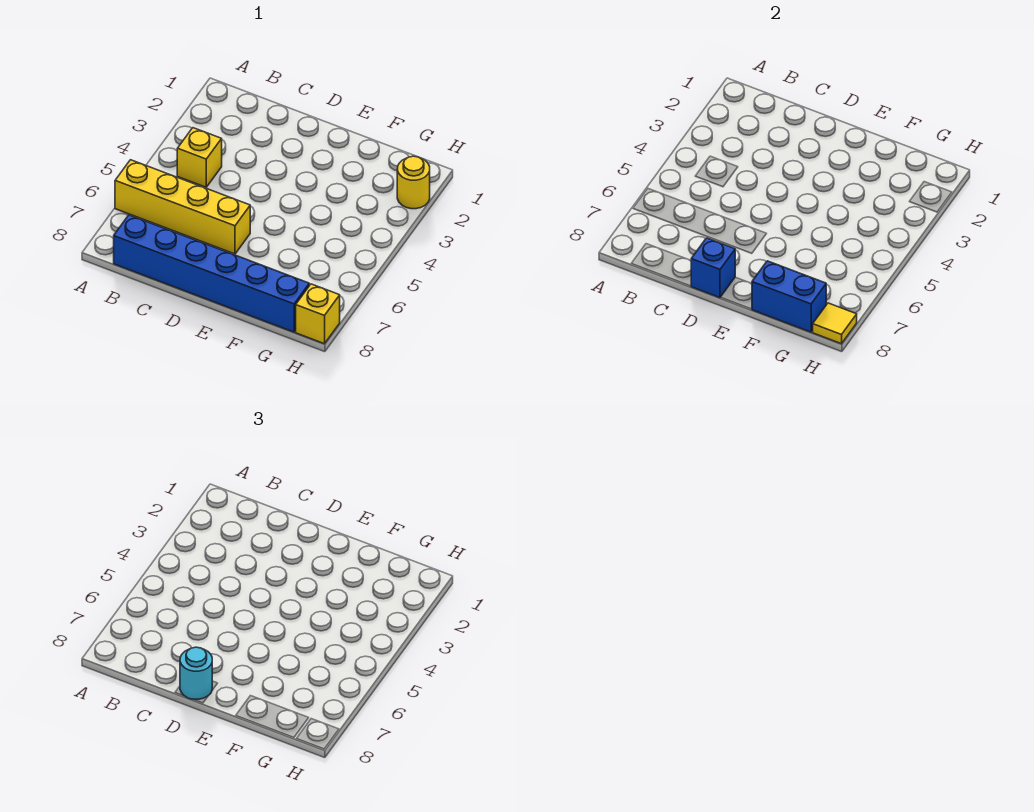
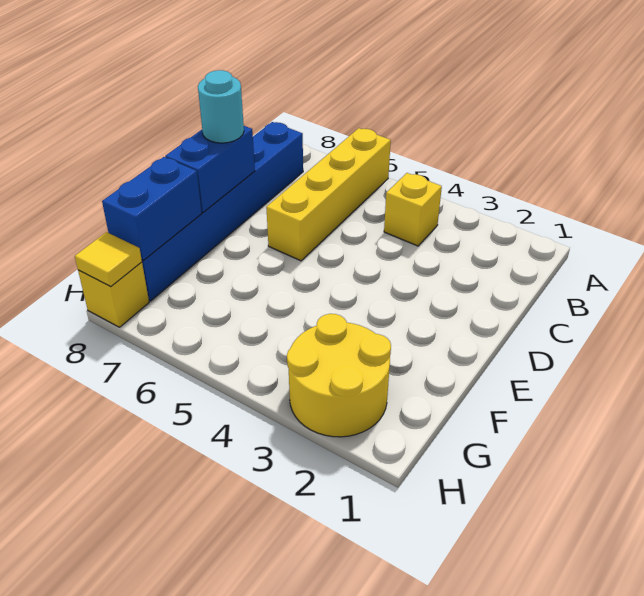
blue brick D8 level 2 -> blue brick D8:E8 level 2
yellow round brick H2 level 1 -> yellow round brick G2:H3 level 1

